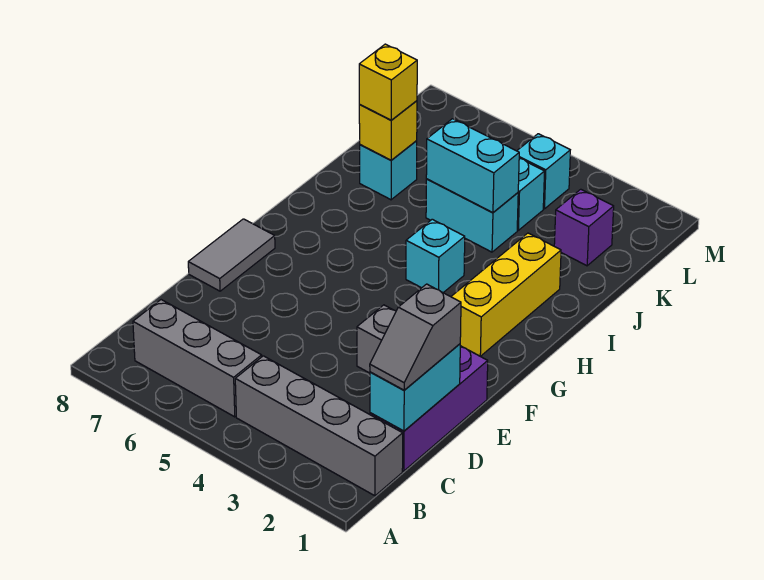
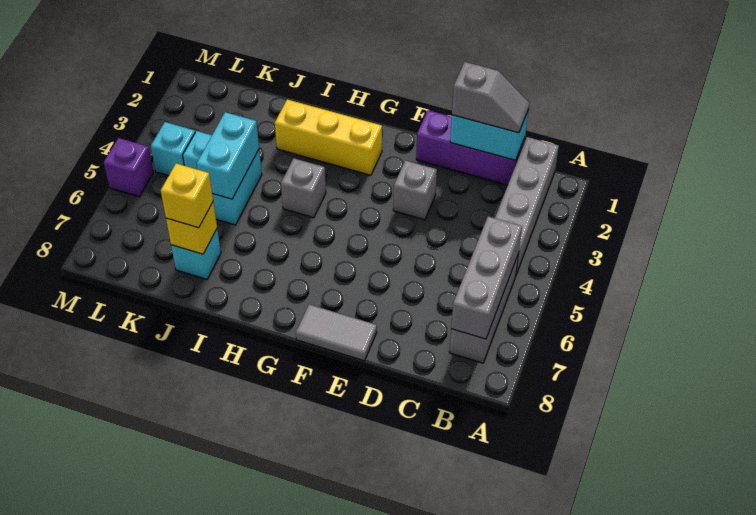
none -> grey brick B5:B7 level 2
cyan brick H4 level 1 -> grey brick H4 level 1
purple brick K2 level 1 -> purple brick M5 level 1

